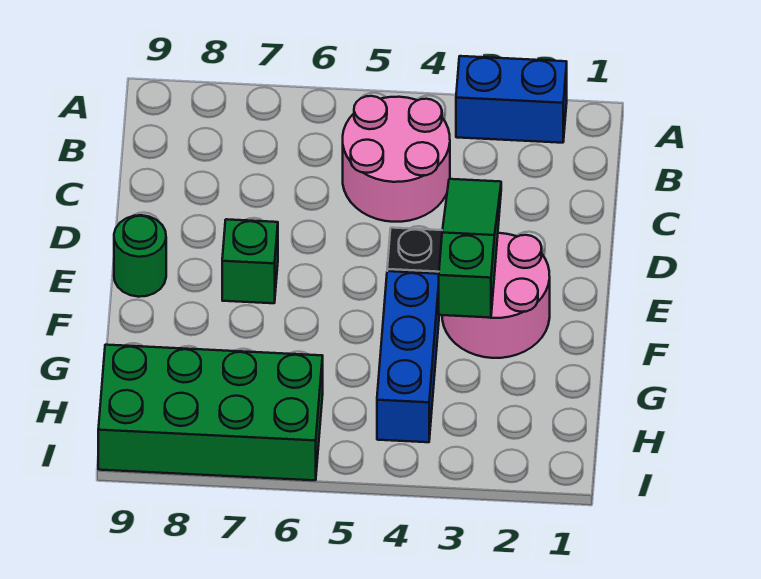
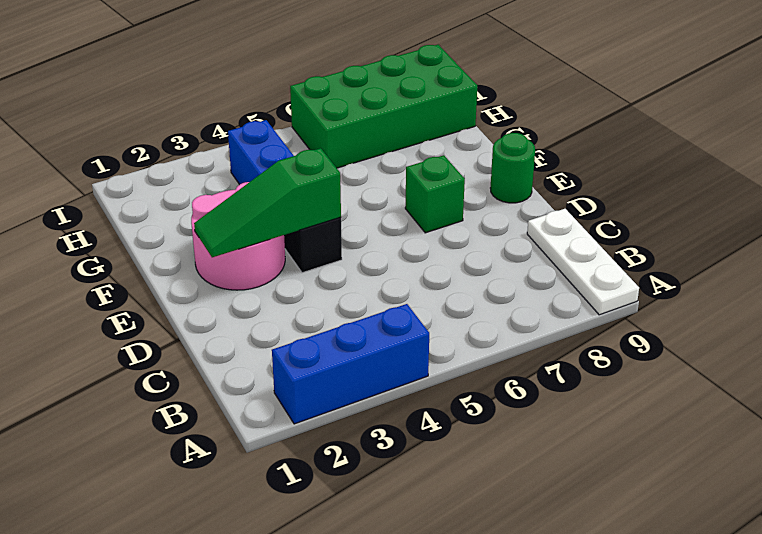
blue brick A2:A3 level 1 -> blue brick A2:A4 level 1
none -> white plate A9:C9 level 1
pink round brick B4:C5 level 1 -> none
green slope D3:F3 level 2 top F -> green slope E2:E4 level 2 top 4

